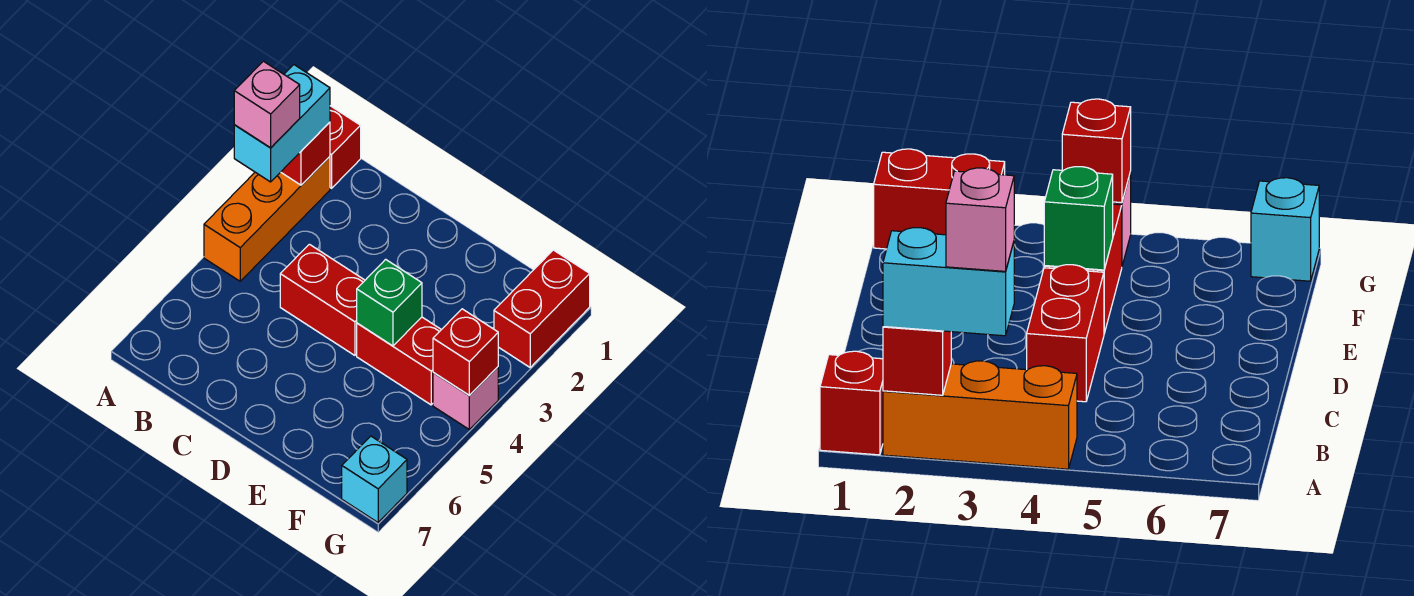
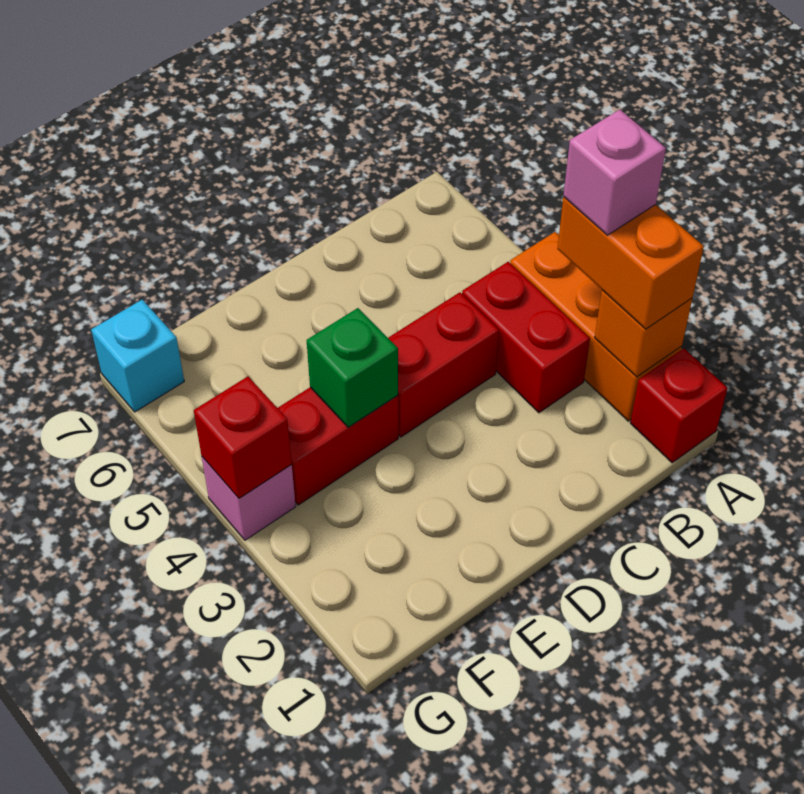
red brick A2 level 2 -> orange brick A2 level 2
cyan brick A2:A3 level 3 -> orange brick A2:A3 level 3
red brick G1:G2 level 1 -> red brick B3:B4 level 1

